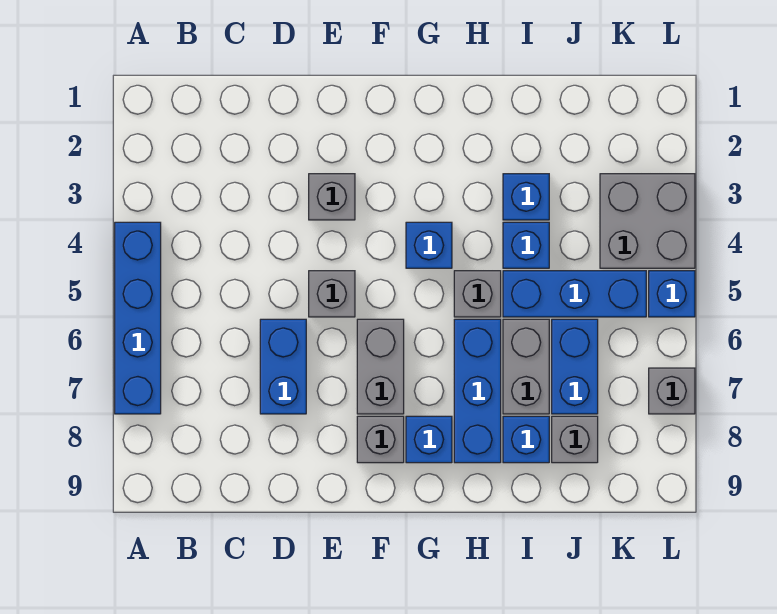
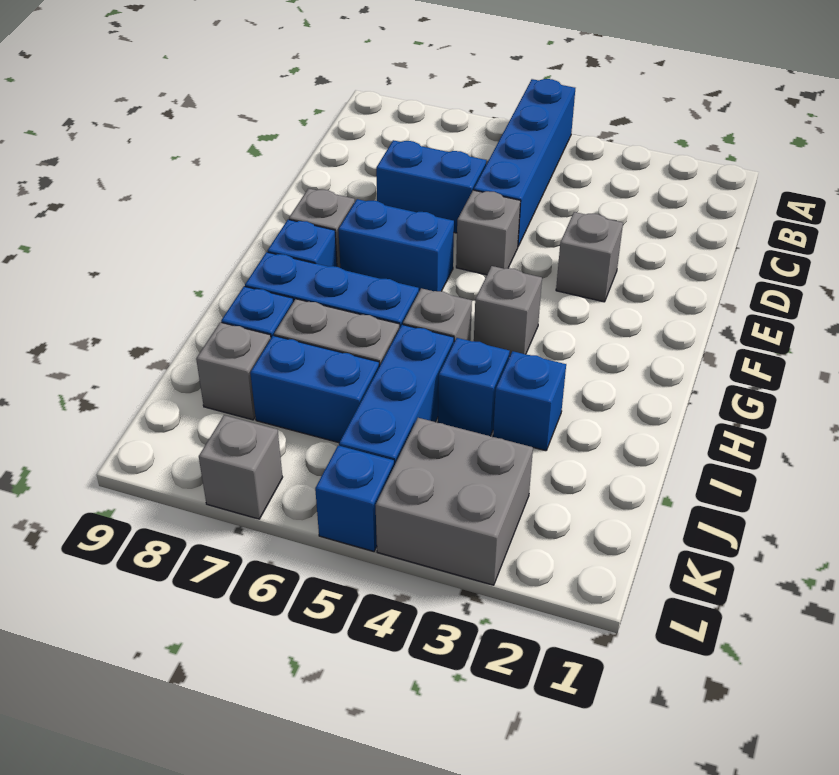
blue brick A4:A7 level 1 -> blue brick A5:D5 level 1
grey brick F6:F7 level 1 -> blue brick F6:F7 level 1
blue brick G4 level 1 -> grey brick G4 level 1

